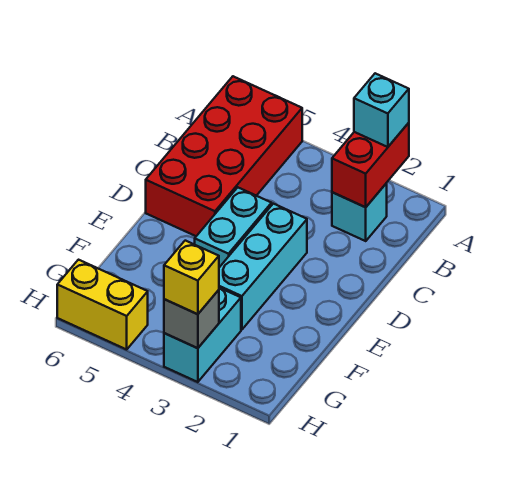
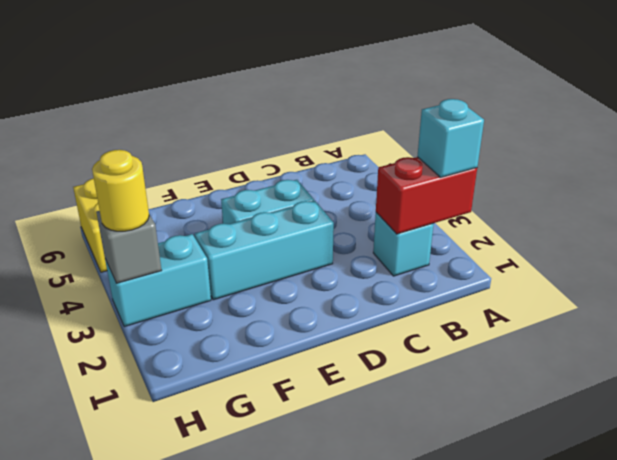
red brick A5:D6 level 1 -> none
yellow brick H3 level 3 -> yellow round brick H3 level 3

